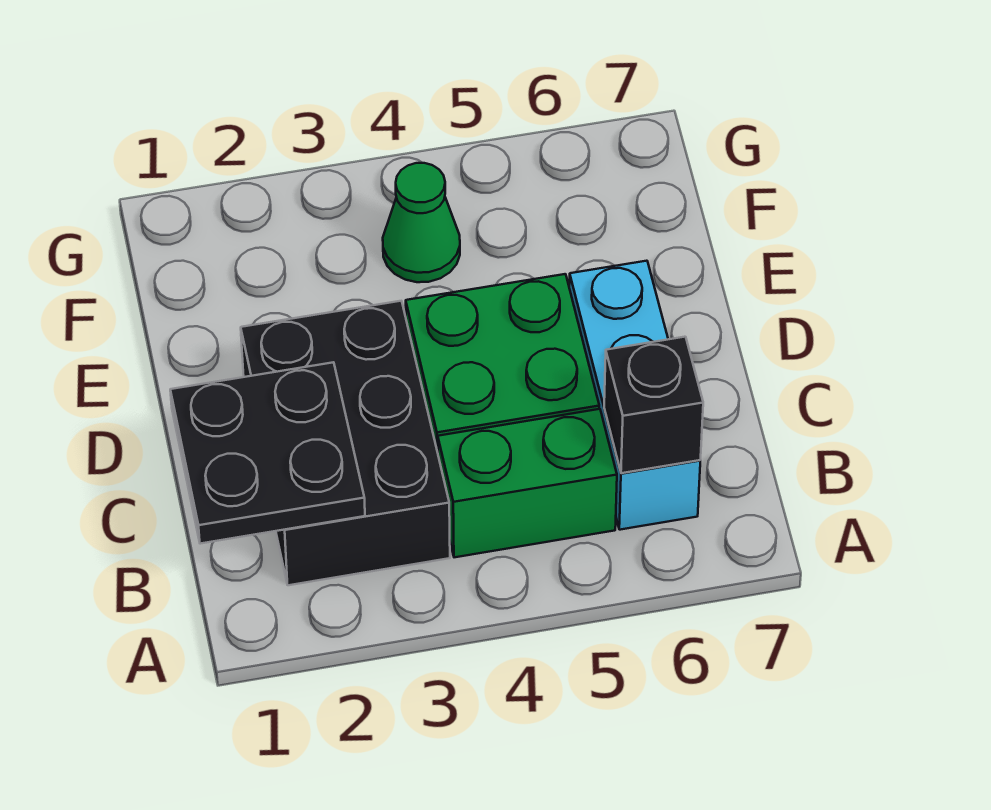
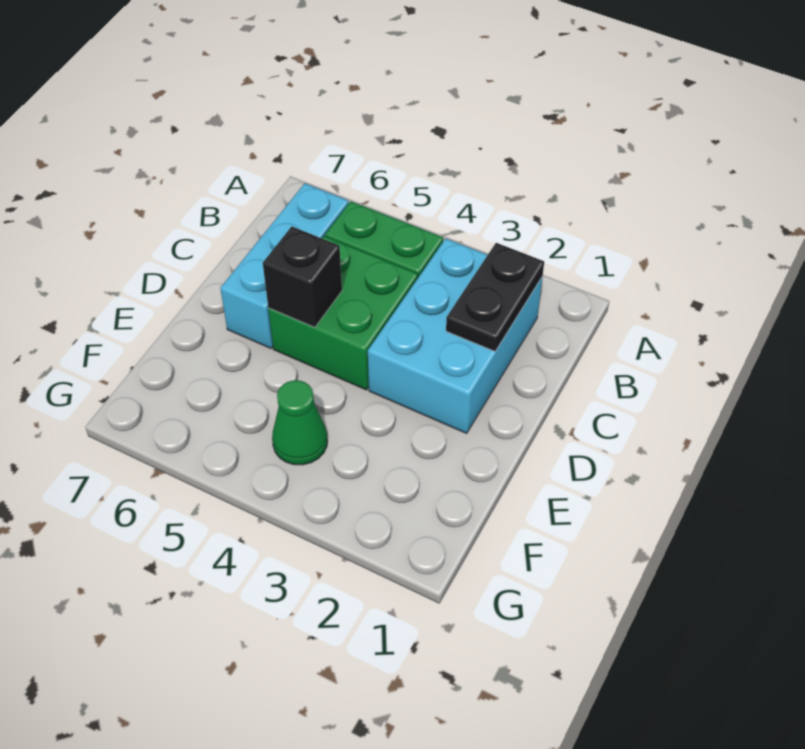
black plate B1:C2 level 2 -> black plate B2:C2 level 2
black brick B2:D3 level 1 -> cyan brick B2:D3 level 1
black brick B6 level 2 -> black brick D5 level 2

